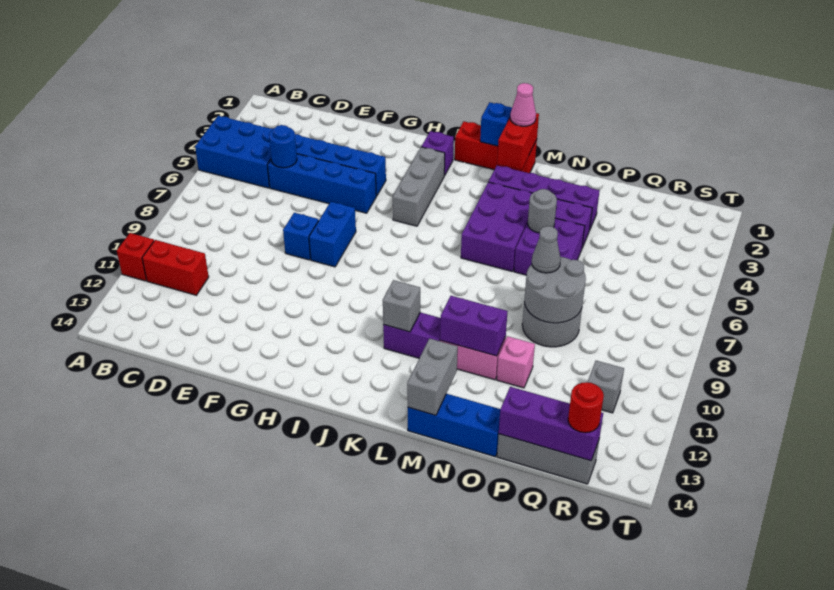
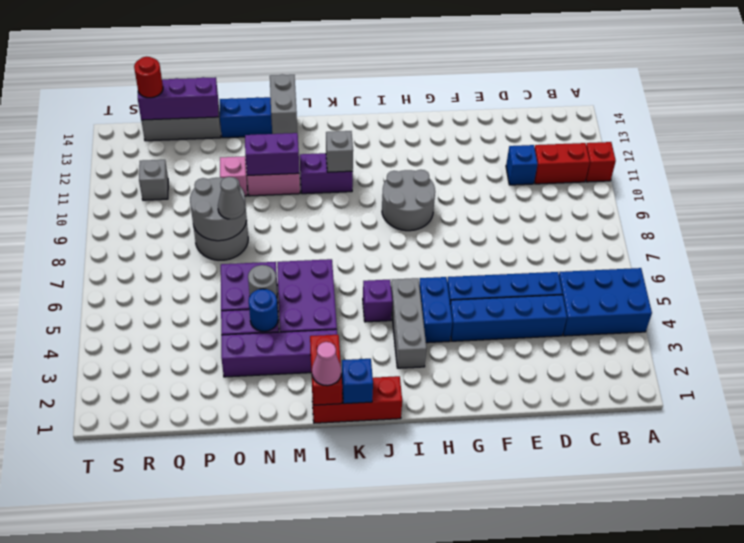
blue round brick D5 level 2 -> blue round brick N4 level 2
blue brick F8 level 1 -> blue brick D11 level 1
blue brick G7:G8 level 1 -> blue brick H4:H5 level 1
none -> grey round brick H9:I10 level 1
purple brick I2 level 1 -> purple brick J5 level 1

